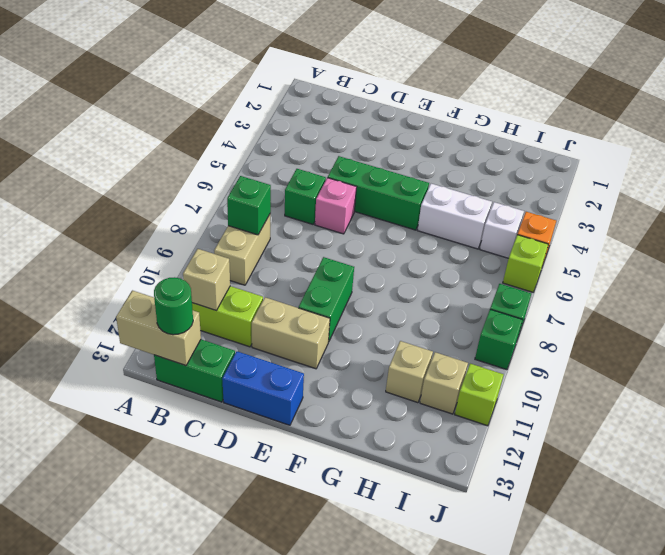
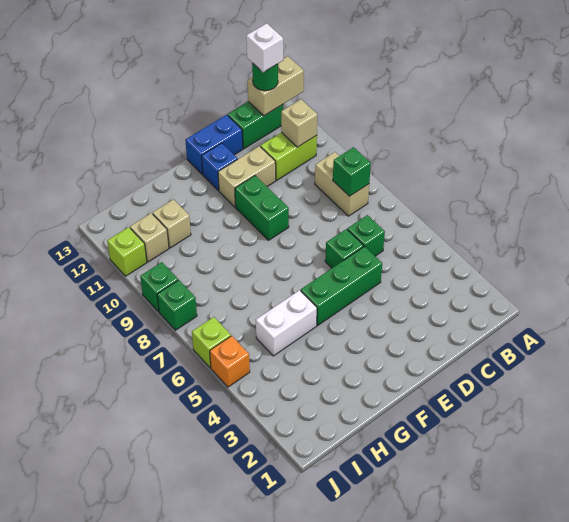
pink brick D6 level 1 -> green brick D6 level 1
none -> blue brick E12 level 1
white brick I5 level 1 -> white brick B13 level 4

